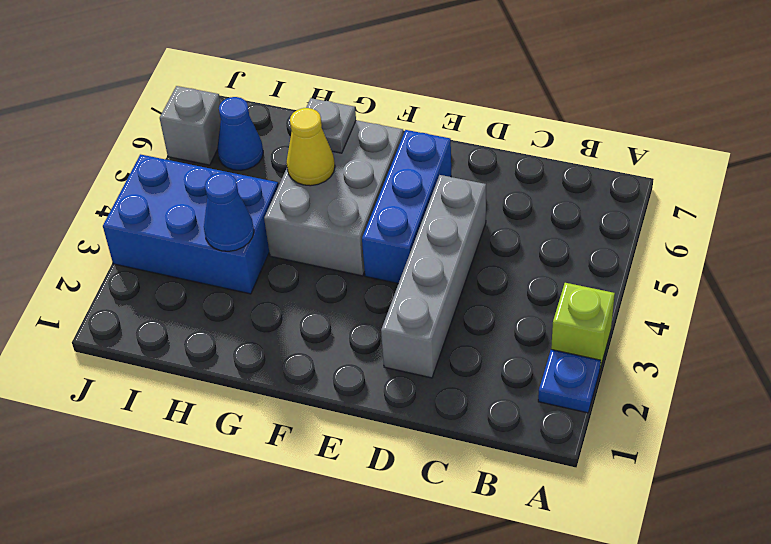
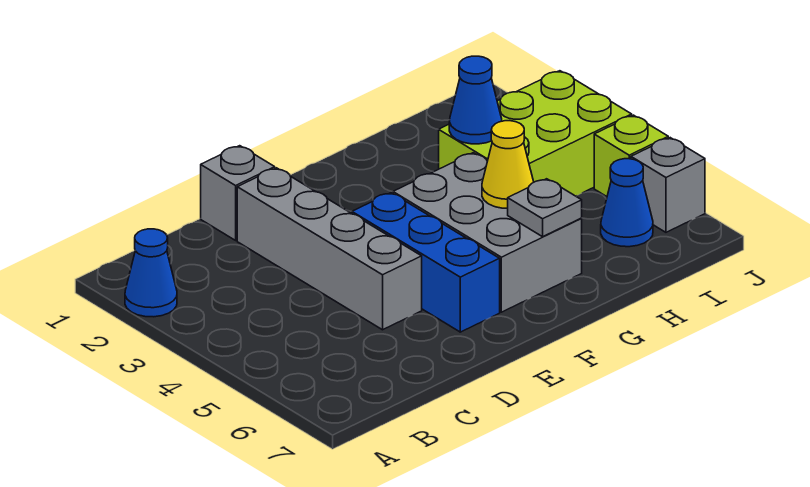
blue plate A2 level 1 -> blue cone A2 level 1
lime brick A3 level 1 -> lime brick J5 level 1
none -> grey brick D1 level 1
blue brick H3:J4 level 1 -> lime brick H3:J4 level 1

